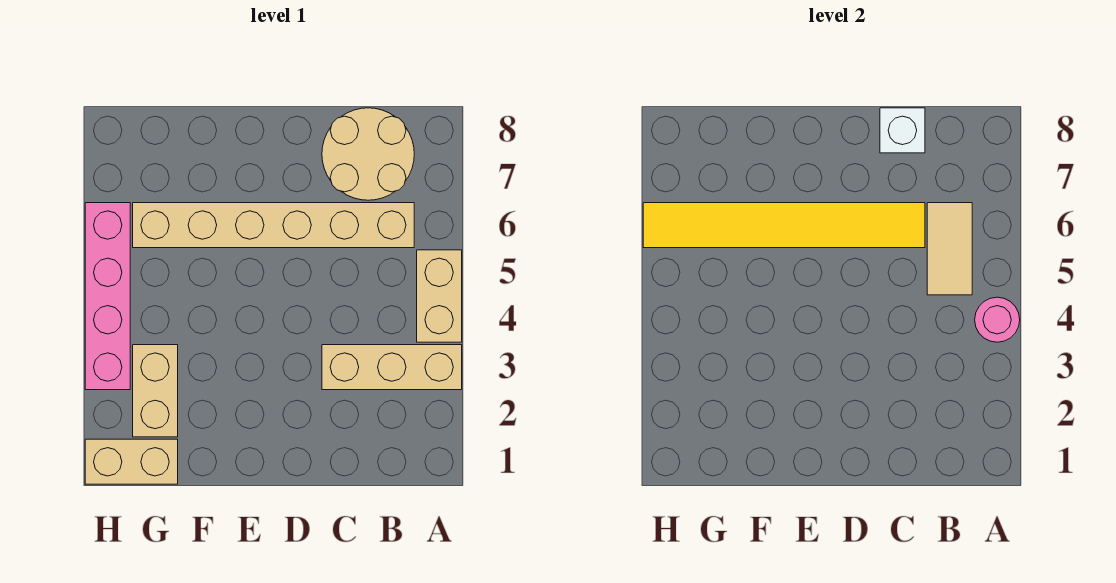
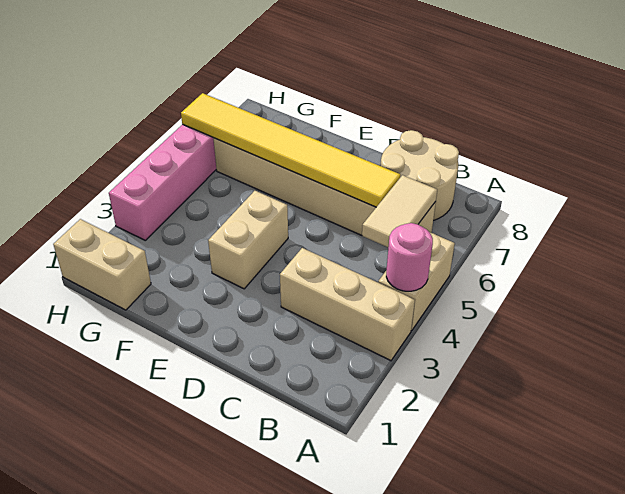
white brick C8 level 2 -> none
tan brick G2:G3 level 1 -> tan brick E3:E4 level 1

